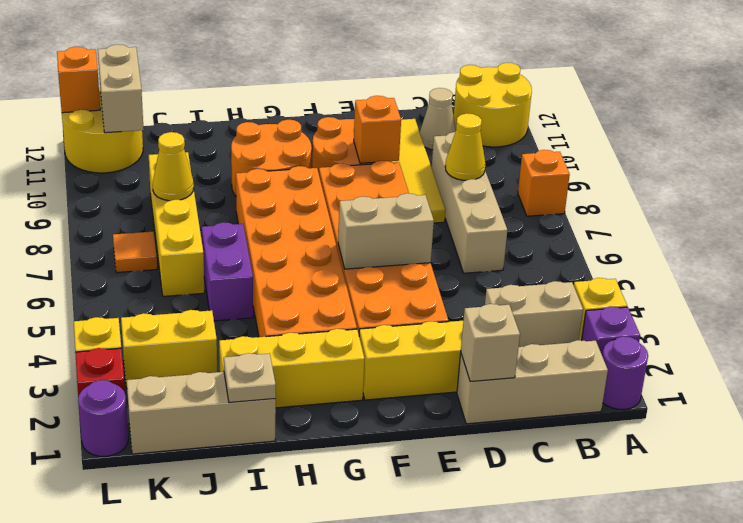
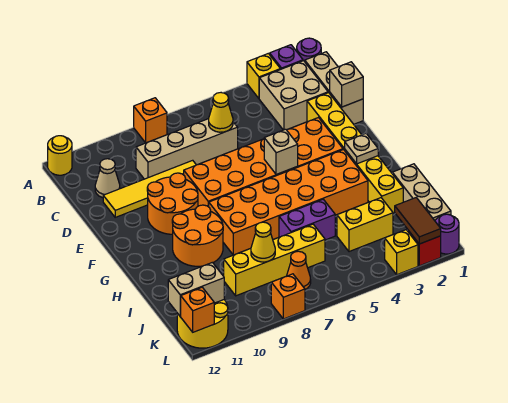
yellow round brick A11:B12 level 1 -> yellow round brick A12 level 1
tan brick B3:C3 level 1 -> tan brick B2:C3 level 1
yellow cone C8 level 2 -> yellow cone C6 level 2
tan brick E5:F5 level 2 -> tan brick F5 level 2
orange brick E9 level 2 -> orange brick L8 level 1
tan plate I1 level 2 -> tan plate G2 level 2
yellow brick J3:K3 level 1 -> yellow brick J3:J4 level 1
none -> brown tile K2:L2 level 2
orange tile K7 level 1 -> orange cone K7 level 1

